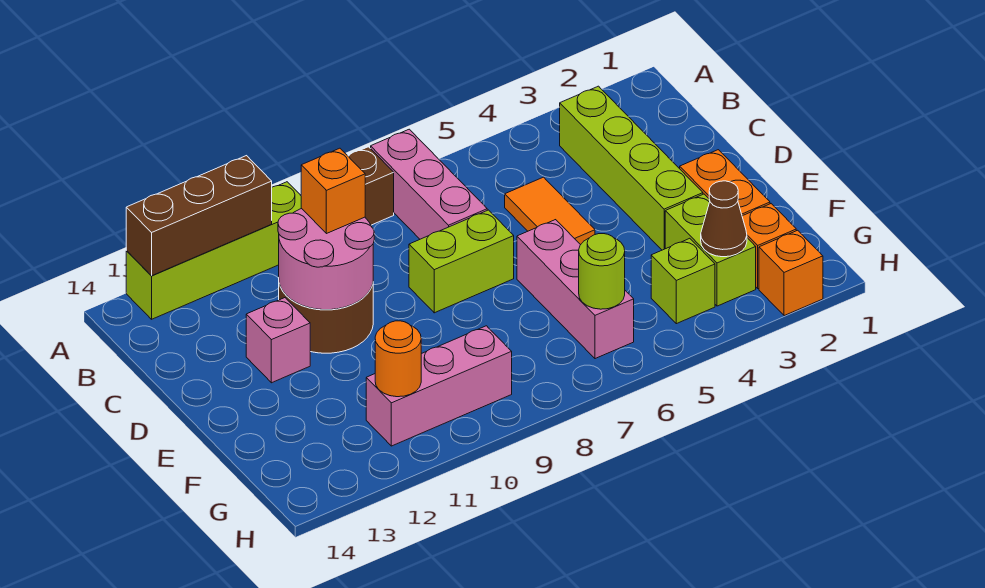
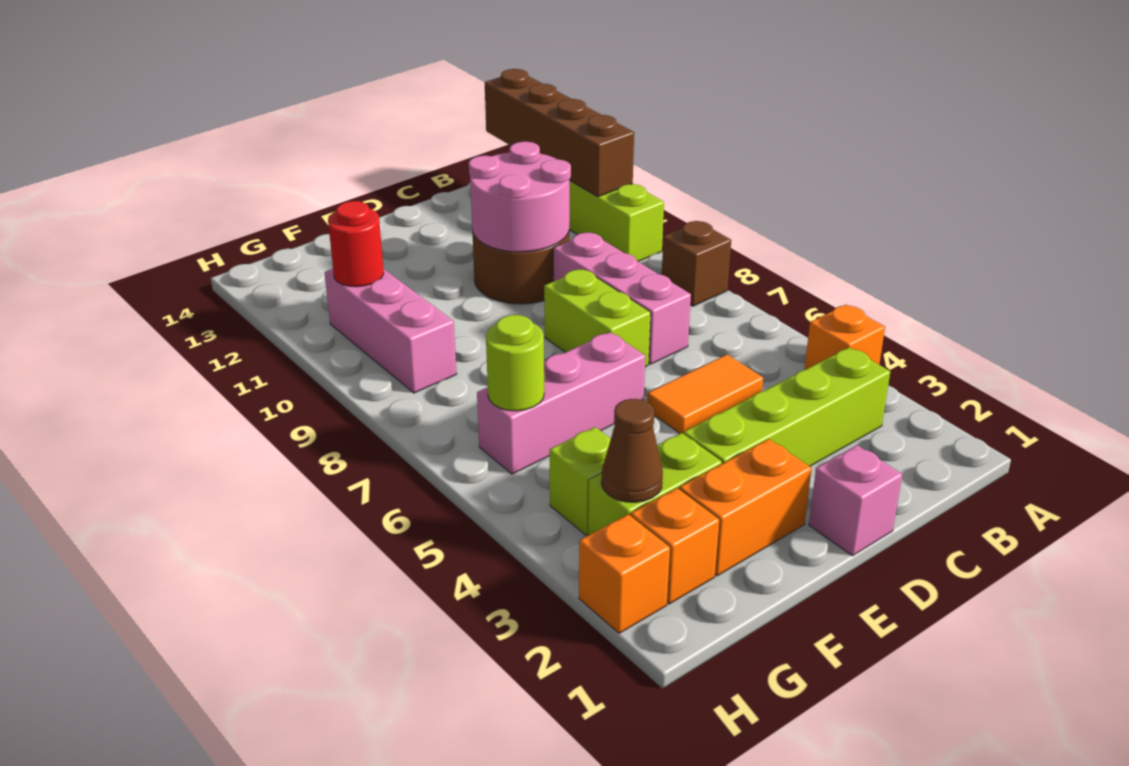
pink brick A7:C7 level 1 -> pink brick C7:C9 level 1
brown brick A11:A13 level 2 -> brown brick A11:A14 level 2
orange brick C10 level 3 -> orange brick A4 level 1
pink brick D12 level 1 -> pink brick D1 level 1
orange round brick G11 level 2 -> red round brick G11 level 2

